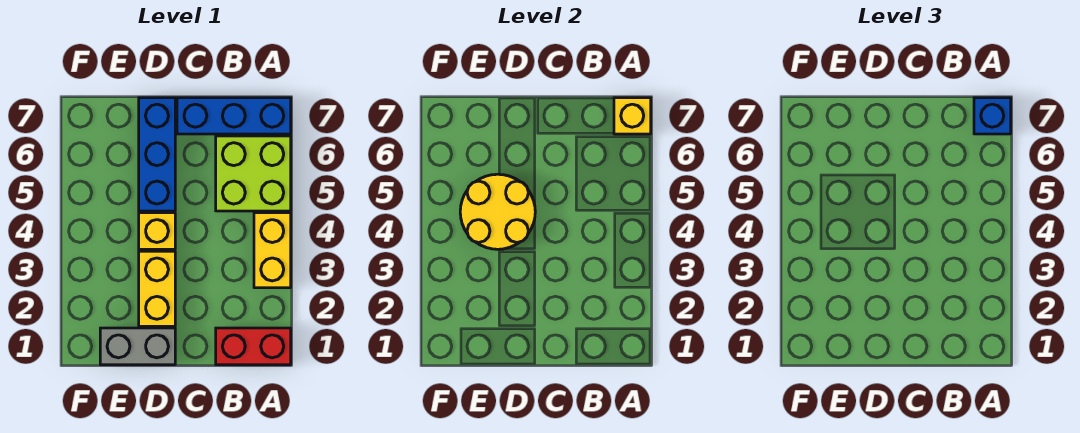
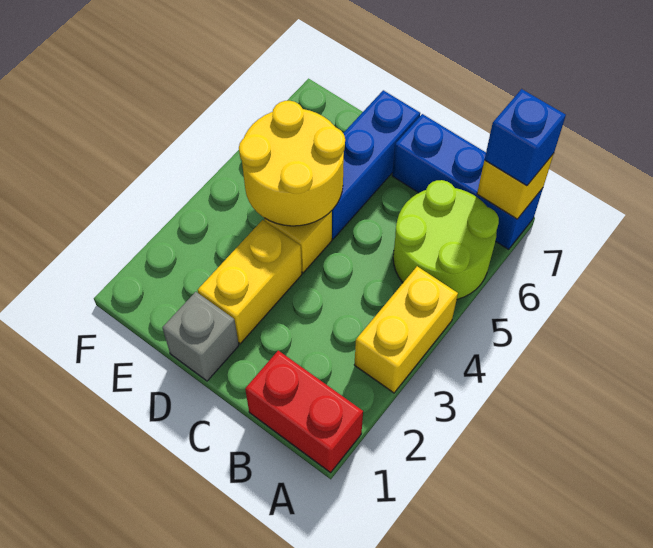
lime brick A5:B6 level 1 -> lime round brick A5:B6 level 1
grey brick D1:E1 level 1 -> grey brick D1 level 1

